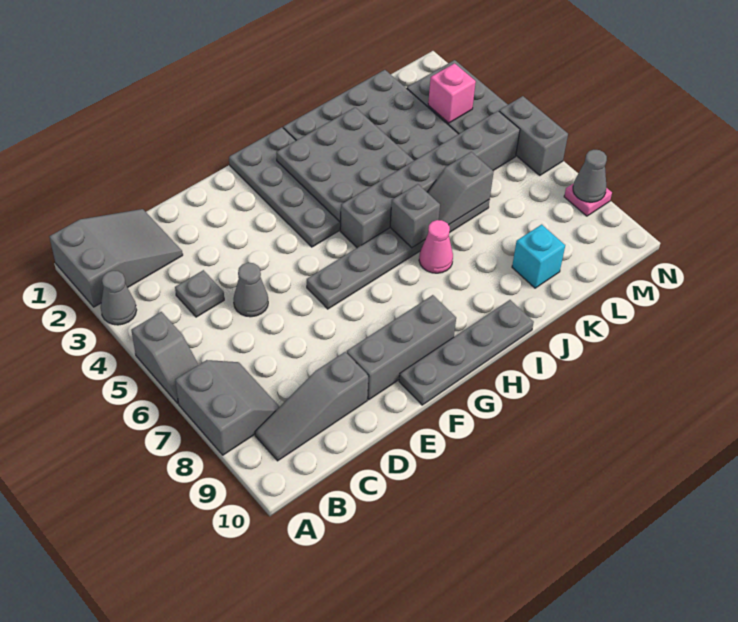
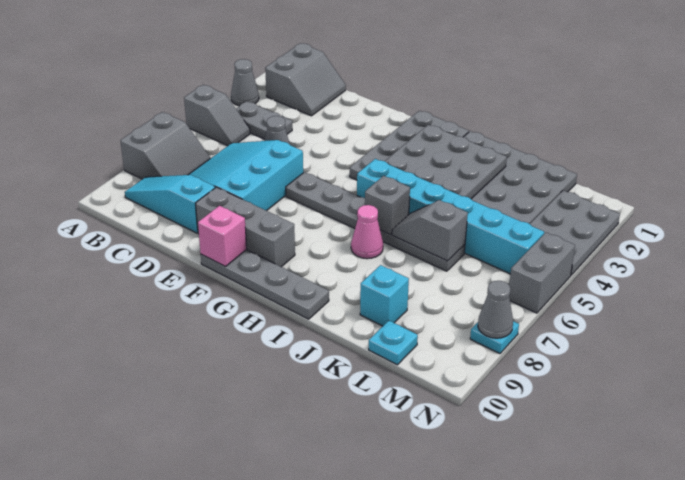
grey slope A1:C2 level 1 top A -> grey slope B1:C2 level 1 top B
grey slope A5:A6 level 1 top 5 -> grey slope A5:B5 level 1 top A
grey slope B9:D9 level 1 top D -> cyan slope B9:D9 level 1 top D
grey plate C4 level 1 -> grey plate B4:C4 level 1
none -> cyan slope C6:E8 level 1 top E
grey brick H5:M5 level 1 -> cyan brick H5:M5 level 1
none -> cyan plate L10 level 1
pink brick M3 level 2 -> pink brick F10 level 2
pink plate N8 level 1 -> cyan plate N8 level 1

